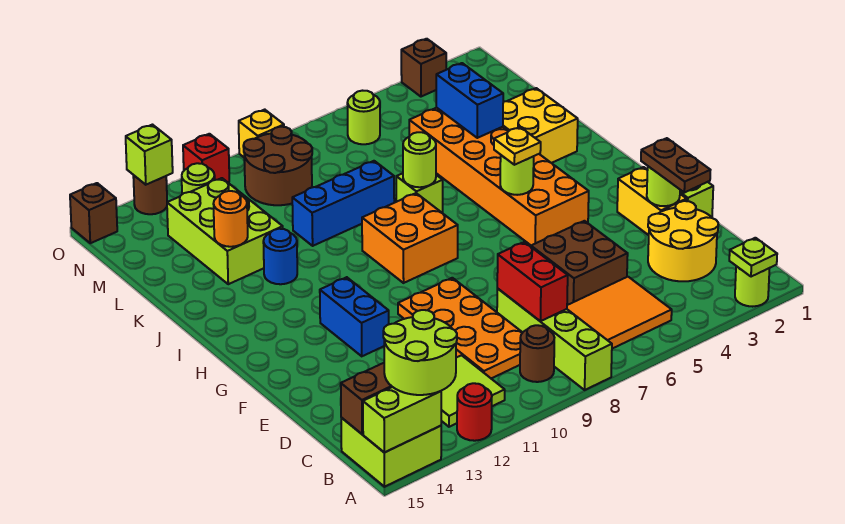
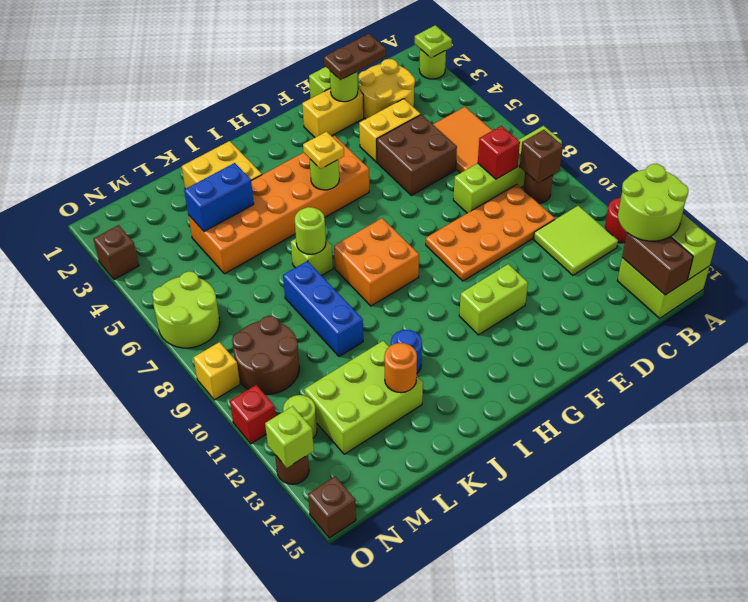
none -> brown brick B9 level 2
red brick C8:D8 level 2 -> red brick C8 level 2
none -> yellow brick D4:E4 level 1
blue brick F12:G12 level 1 -> lime brick F12:G12 level 1
lime round brick N6 level 1 -> lime round brick N6:O7 level 1

